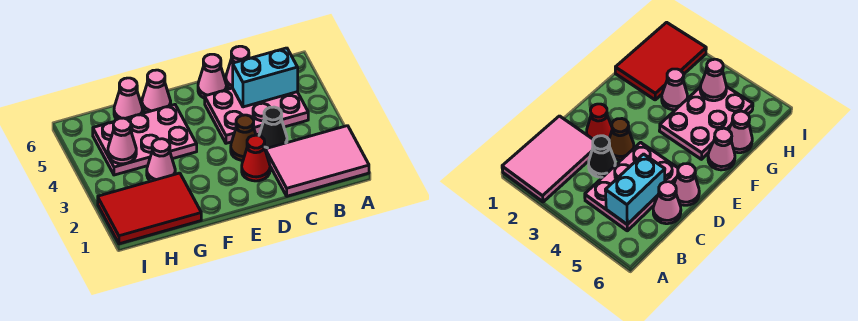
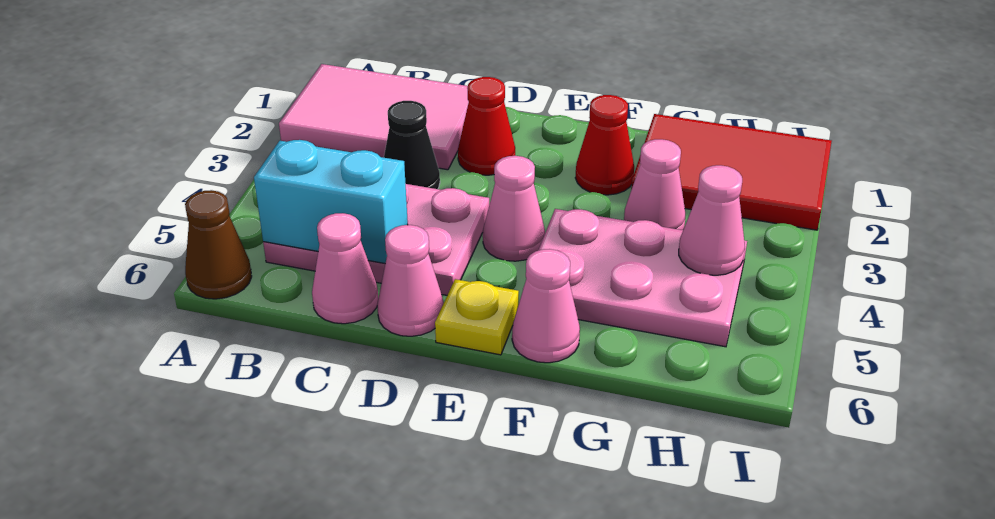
brown cone D3 level 1 -> brown cone A6 level 1
none -> yellow plate E6 level 1
none -> red cone F2 level 1
pink cone G6 level 1 -> pink cone E4 level 1

